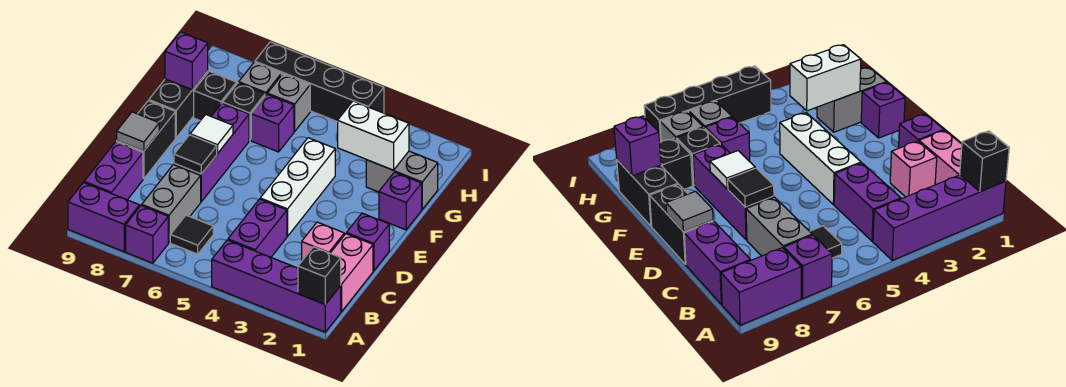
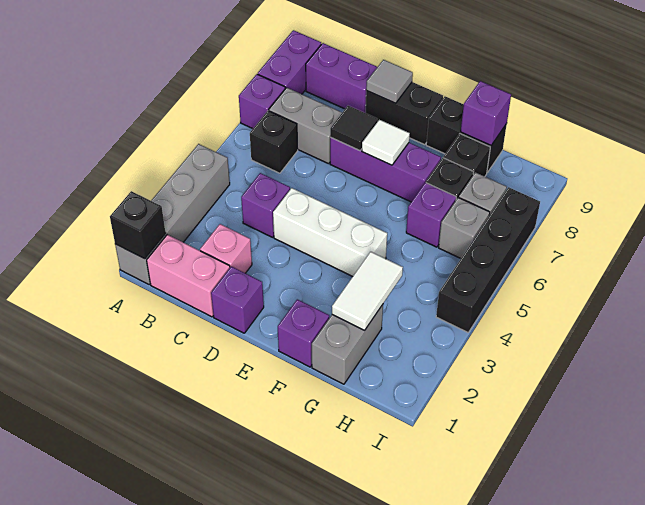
purple brick A1:A4 level 1 -> grey brick A1:A4 level 1
purple brick B4:C4 level 1 -> purple brick C4 level 1
black tile B6 level 1 -> black brick B6 level 1
white brick G2:G3 level 2 -> white tile G2:G3 level 2

